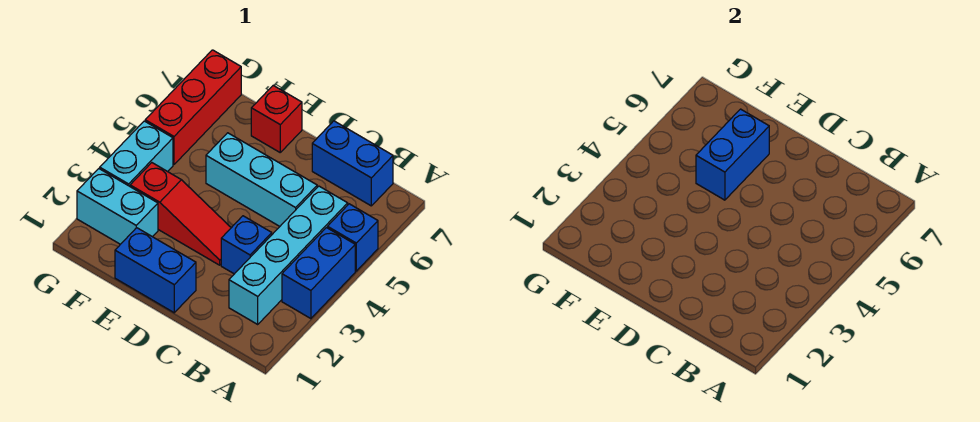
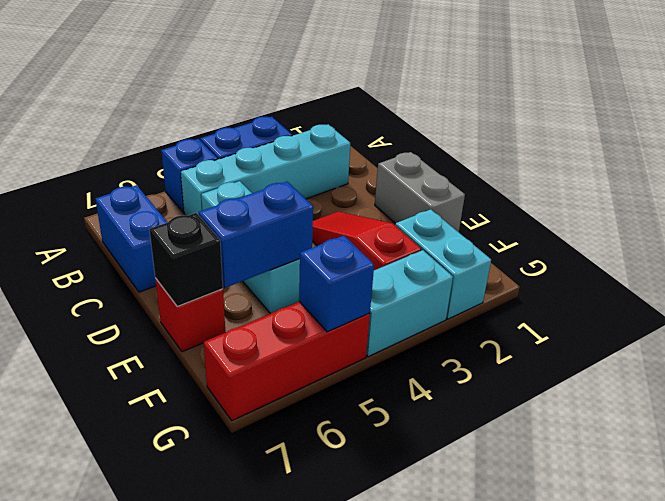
blue brick C3 level 1 -> blue brick G5 level 2
blue brick D1:E1 level 1 -> grey brick D1:E1 level 1
none -> black brick E7 level 2

